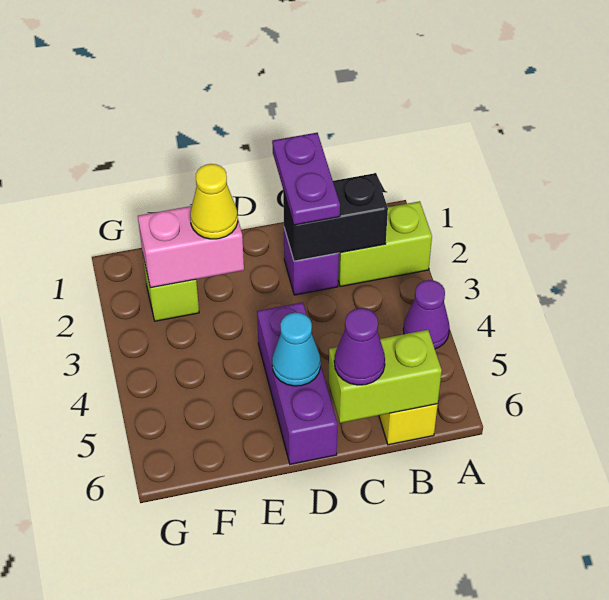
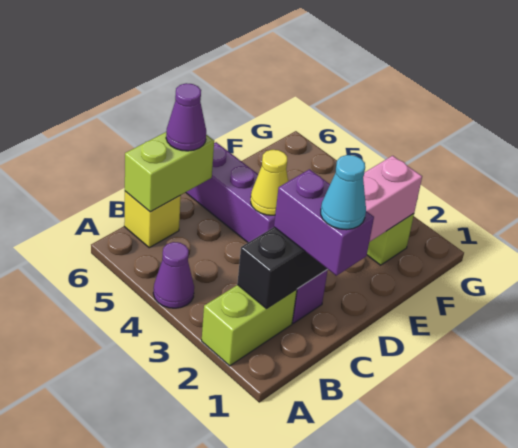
purple plate C1:C2 level 3 -> purple brick C1:C2 level 3
cyan cone D5 level 2 -> cyan cone C1 level 4
yellow cone E2 level 3 -> yellow cone D4 level 2

